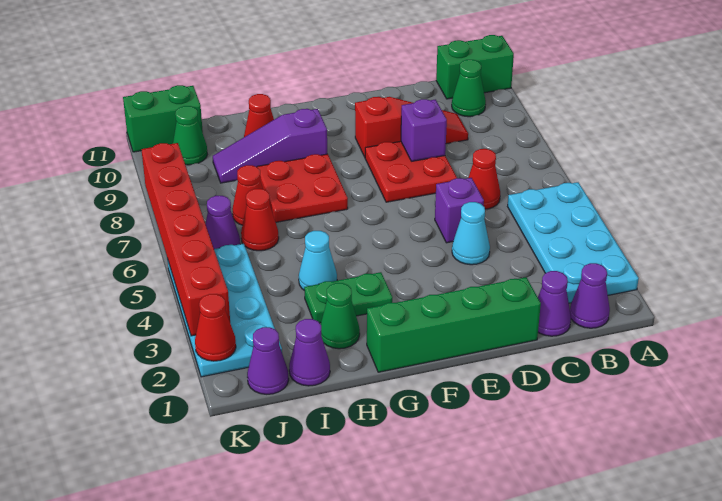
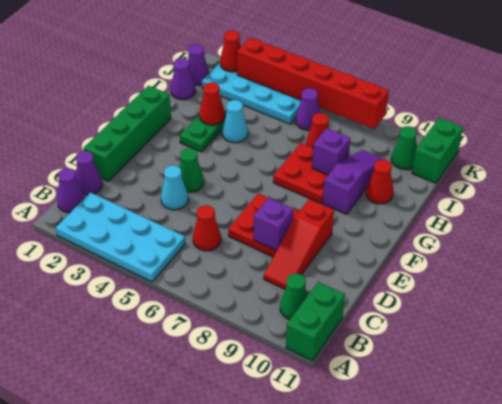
purple brick D5 level 1 -> purple brick H8 level 2
green cone H2 level 1 -> green cone E4 level 1
red cone I6 level 1 -> red cone H3 level 2

